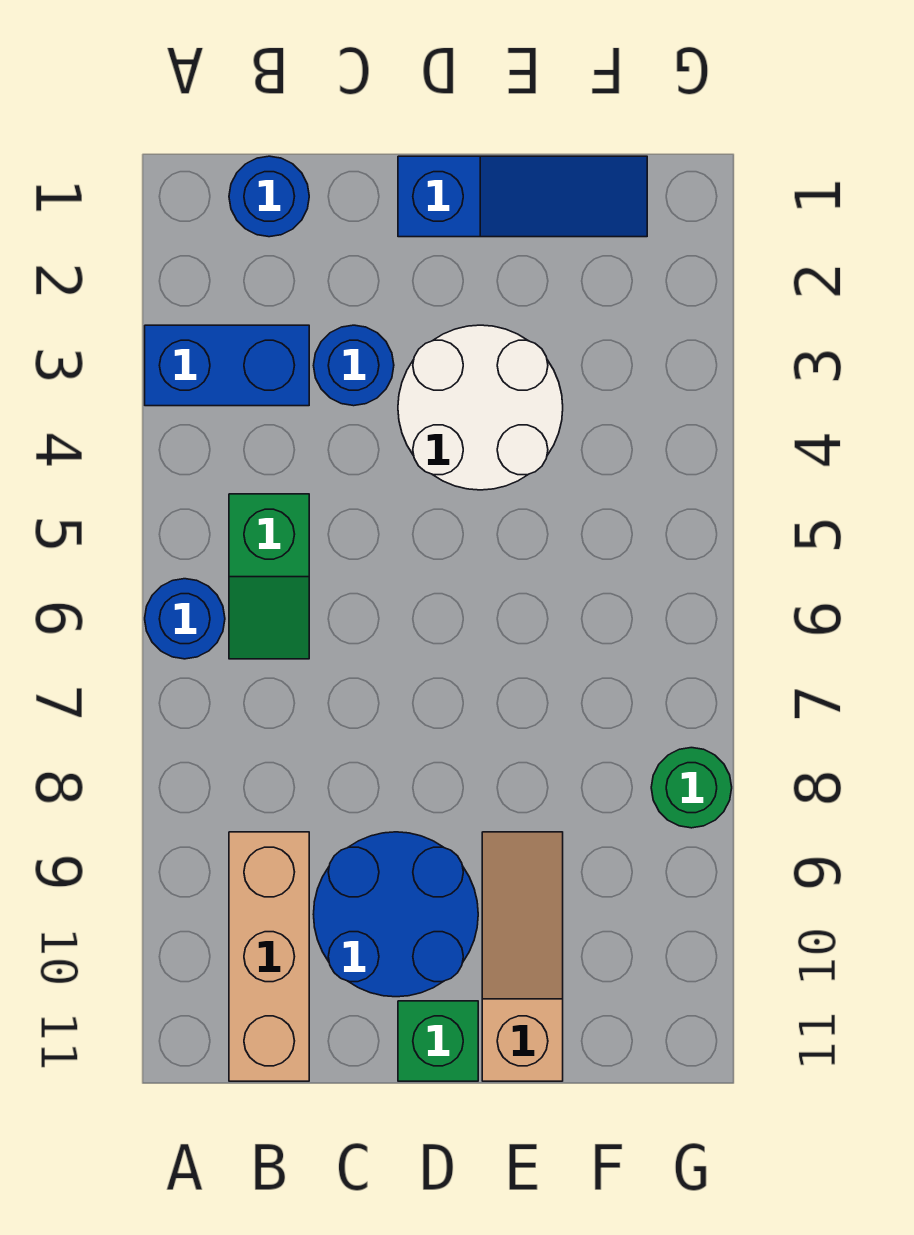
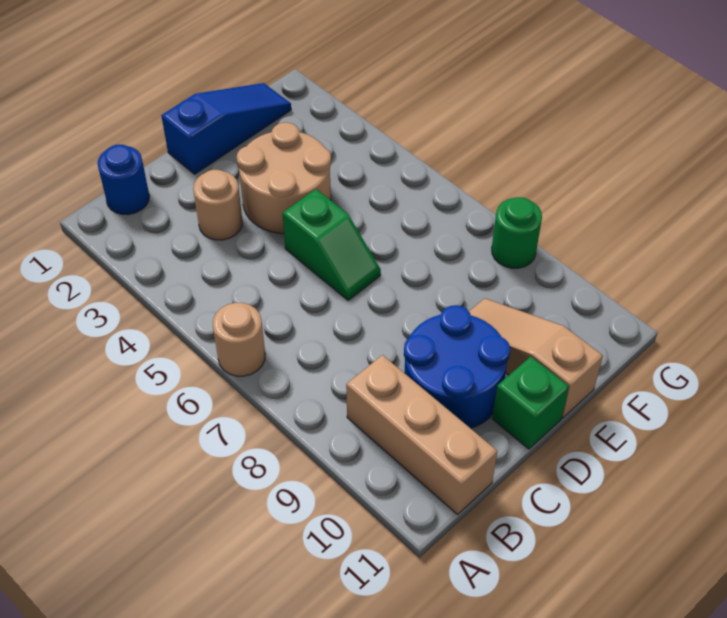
blue brick A3:B3 level 1 -> none
blue round brick A6 level 1 -> tan round brick A6 level 1
green slope B5:B6 level 1 top 5 -> green slope D5:D6 level 1 top 5
blue round brick C3 level 1 -> tan round brick C3 level 1
white round brick D3:E4 level 1 -> tan round brick D3:E4 level 1

